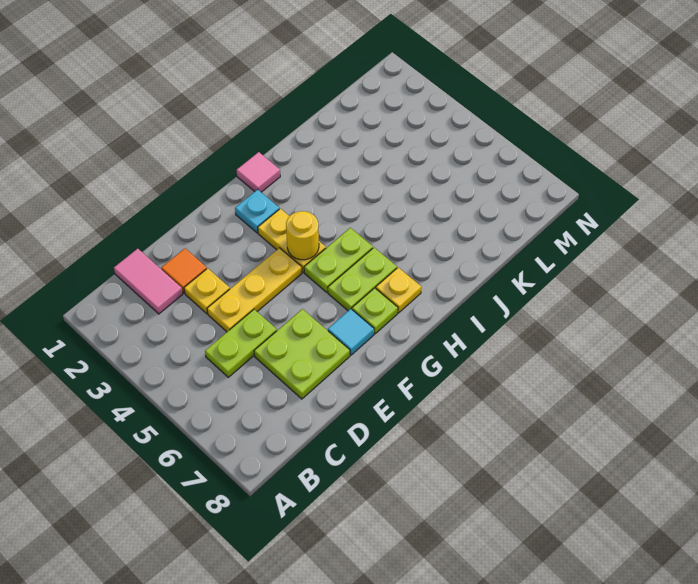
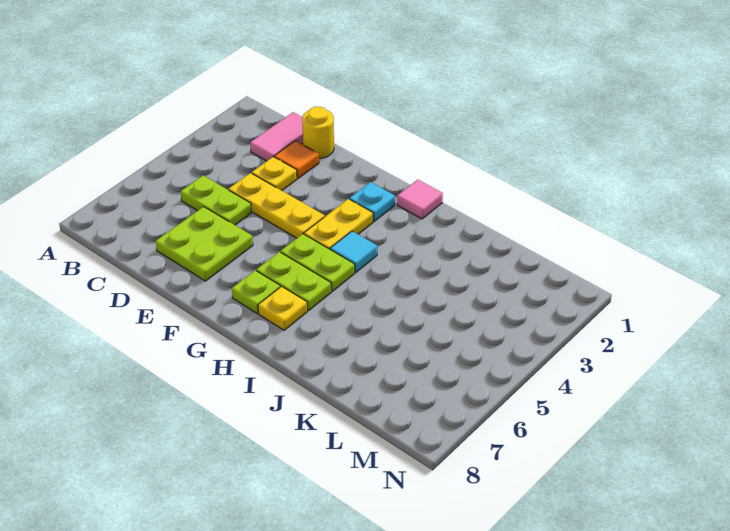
cyan tile F7 level 1 -> cyan tile H4 level 1
yellow round brick G4 level 2 -> yellow round brick D1 level 1

